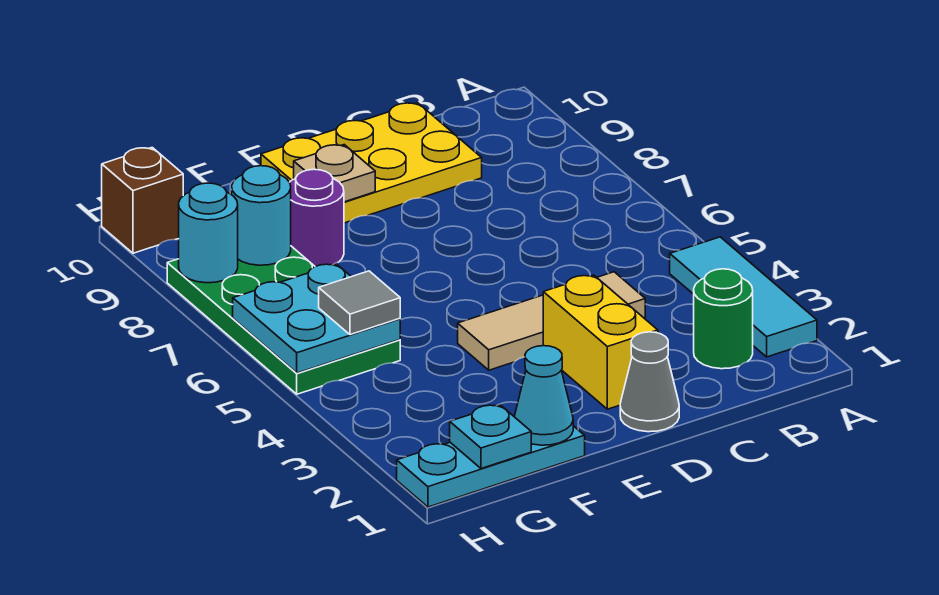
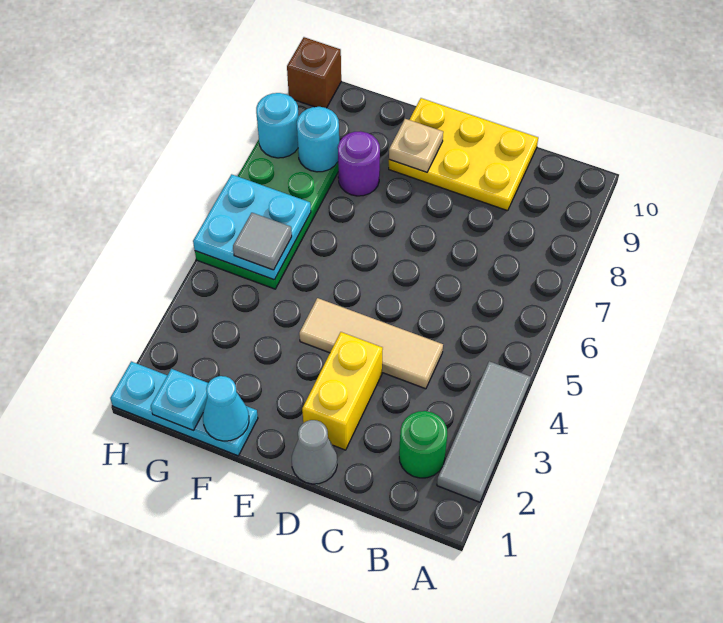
cyan tile A2:A4 level 1 -> grey tile A2:A4 level 1

